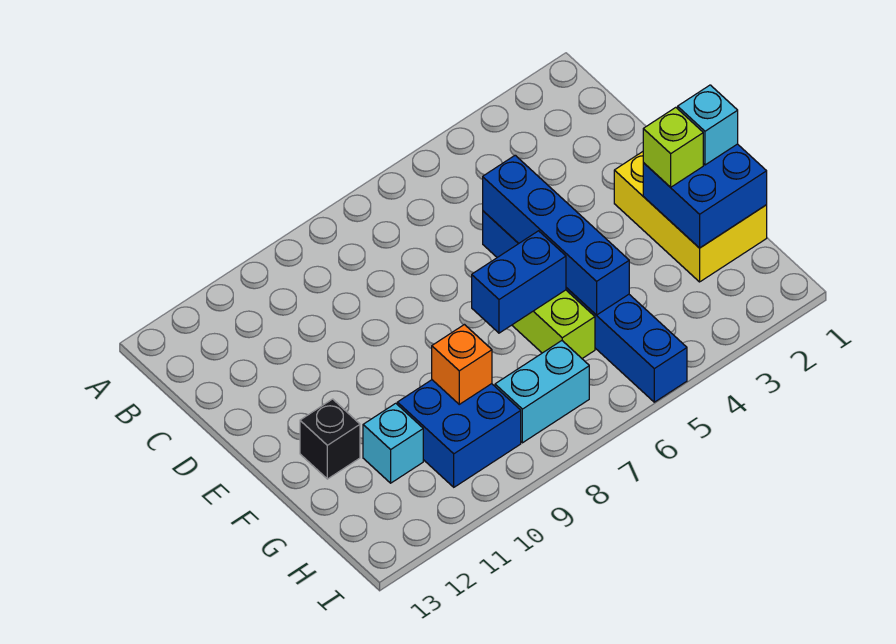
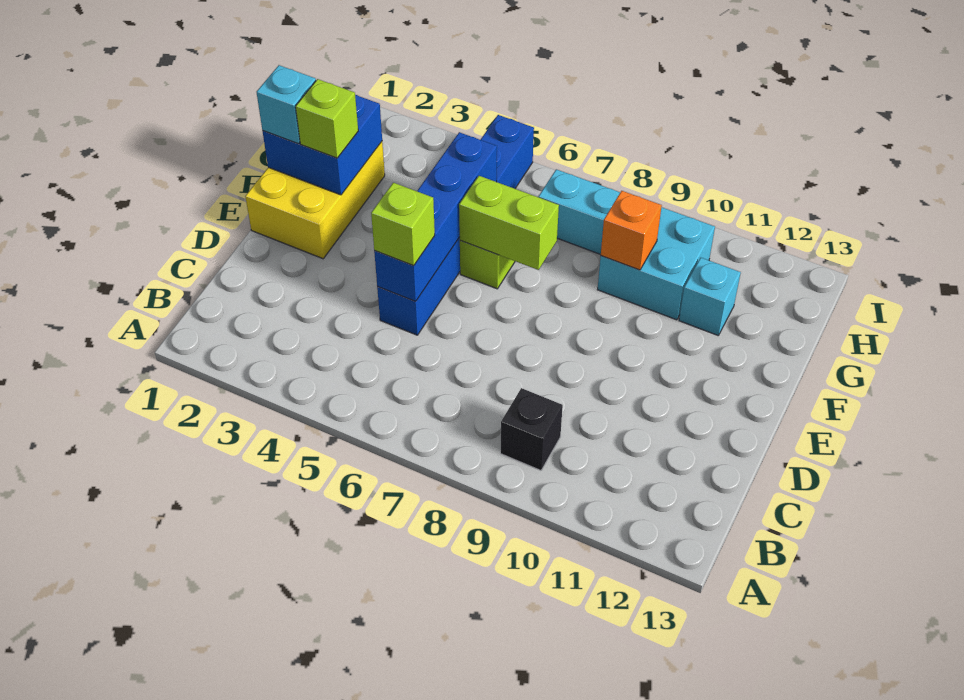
none -> lime brick D5 level 3
blue brick F6:F7 level 2 -> lime brick F6:F7 level 2
black brick F12 level 1 -> black brick B9 level 1
blue brick G9:H10 level 1 -> cyan brick G9:H10 level 1

